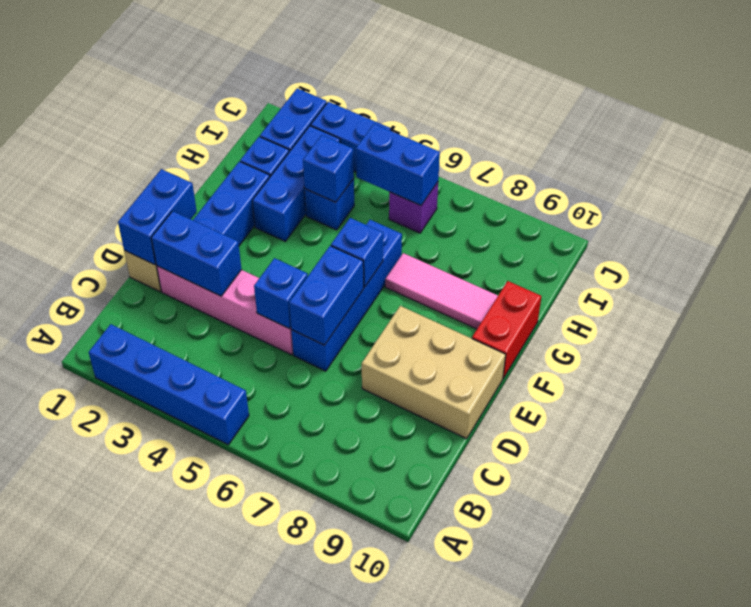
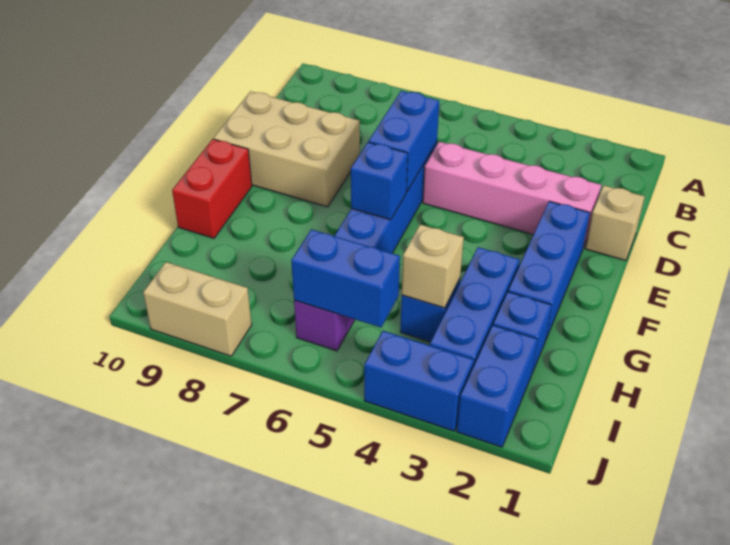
blue brick A2:A5 level 1 -> none
blue brick D1:E1 level 2 -> none
blue brick D2:D3 level 2 -> none
blue brick D5 level 2 -> none
pink tile G7:G9 level 1 -> none
blue brick H4 level 2 -> tan brick H4 level 2
none -> tan brick J8:J9 level 1

